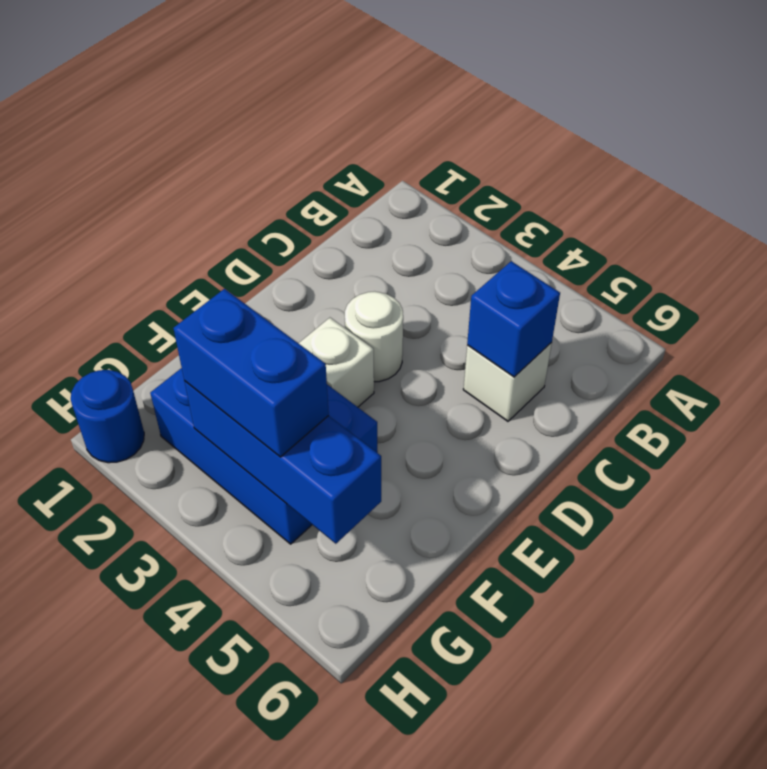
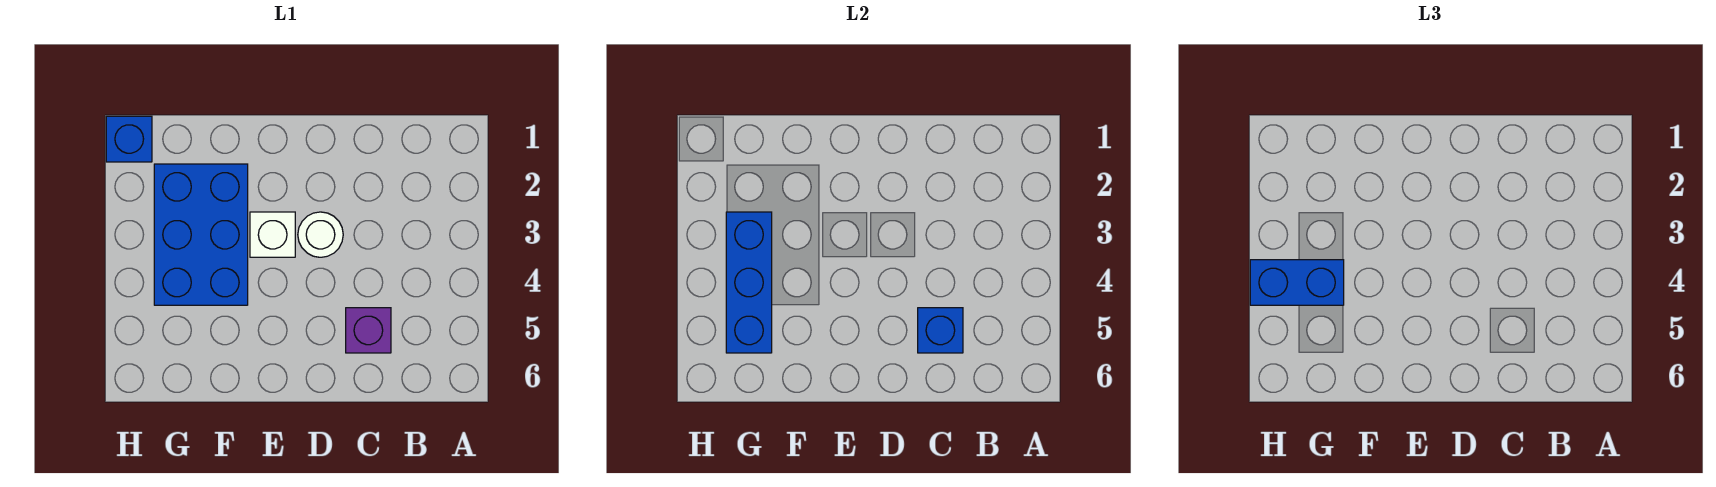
white brick C5 level 1 -> purple brick C5 level 1
blue brick G3:G4 level 3 -> blue brick G4:H4 level 3
blue round brick H1 level 1 -> blue brick H1 level 1

